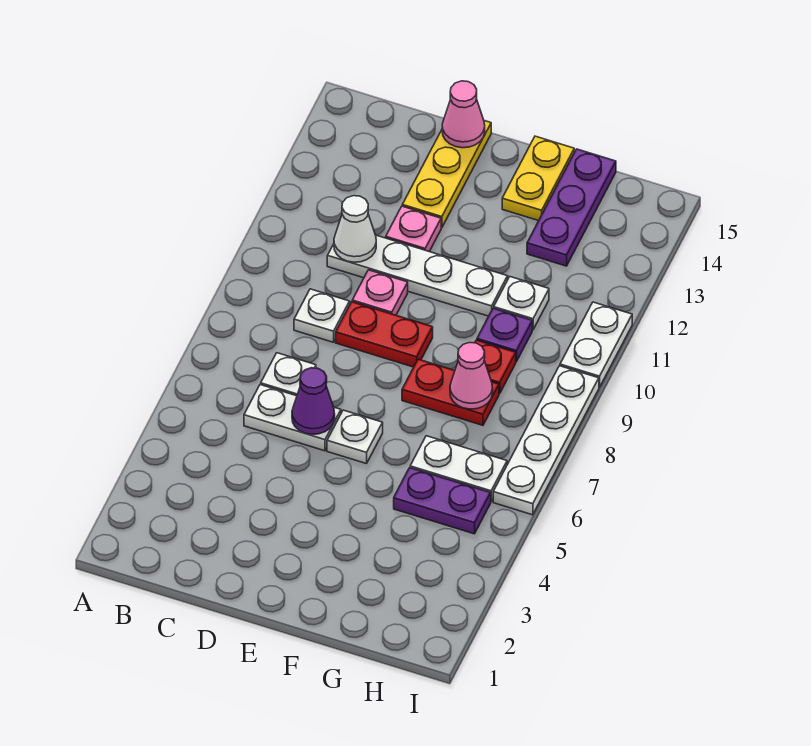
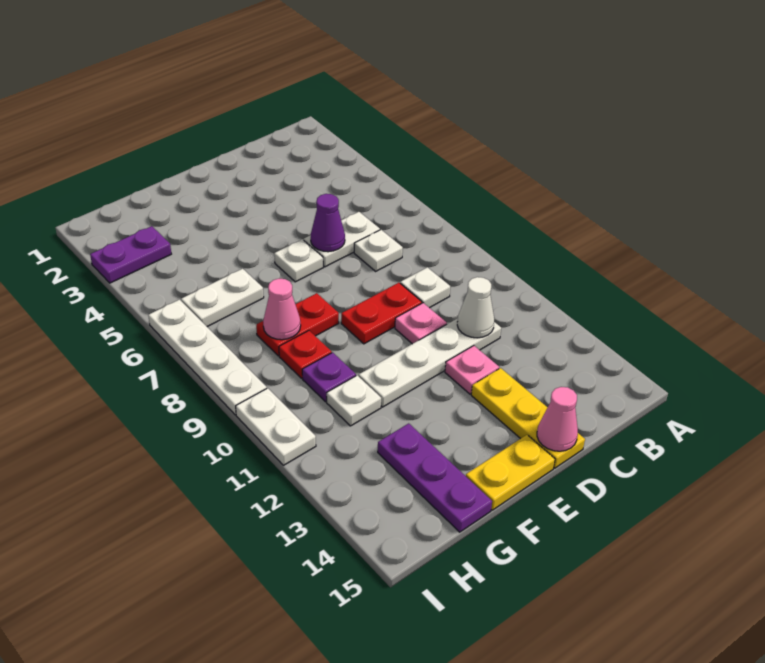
yellow plate F14:F15 level 1 -> yellow plate E15:F15 level 1
purple plate G5:H5 level 1 -> purple plate H3:I3 level 1

